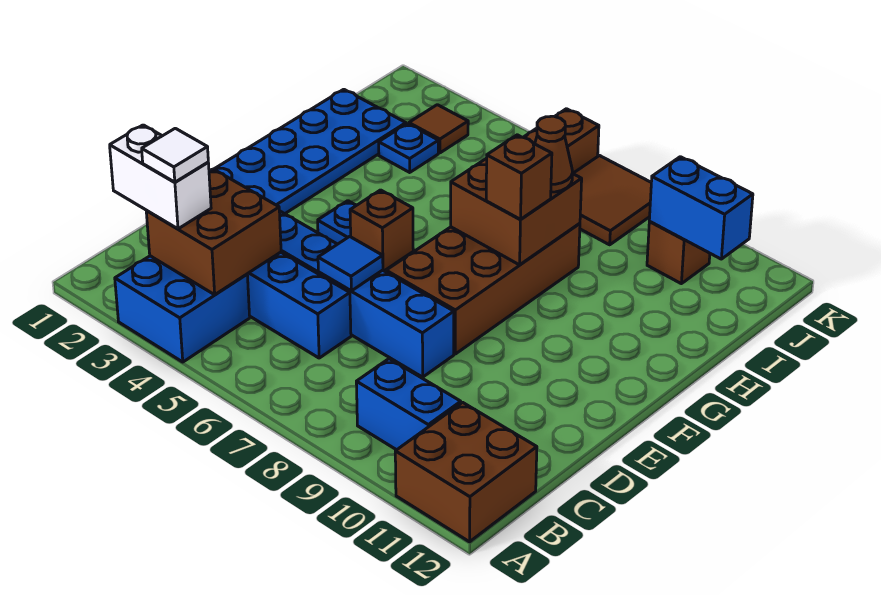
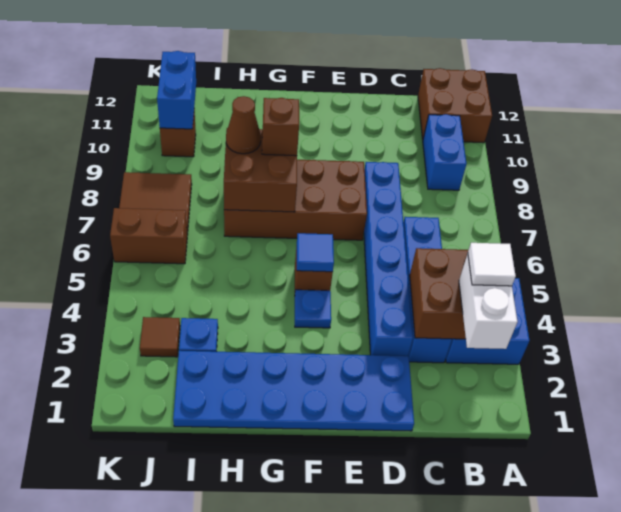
blue tile D6 level 2 -> blue tile F5 level 2

